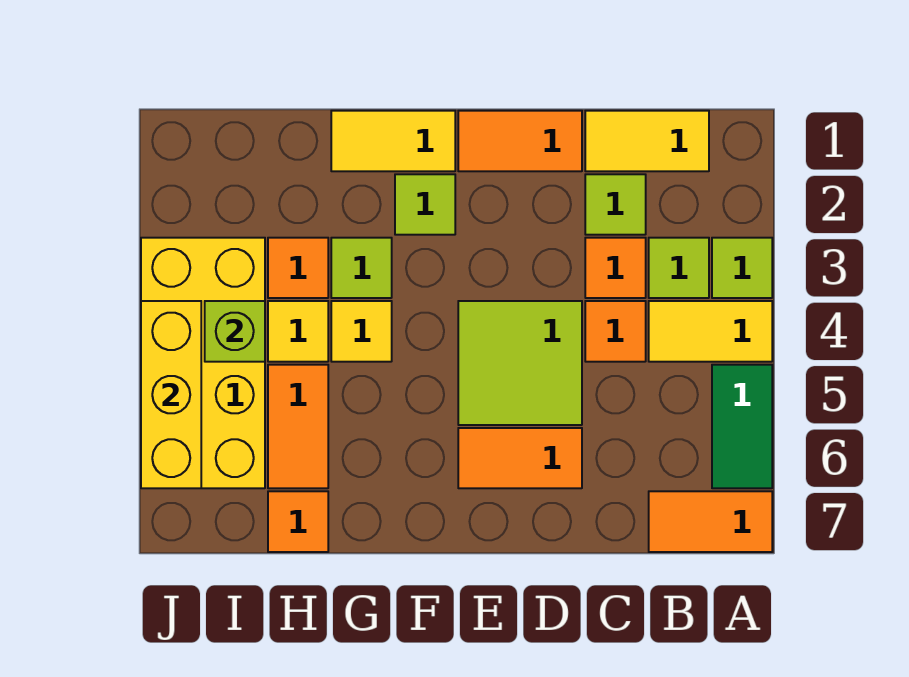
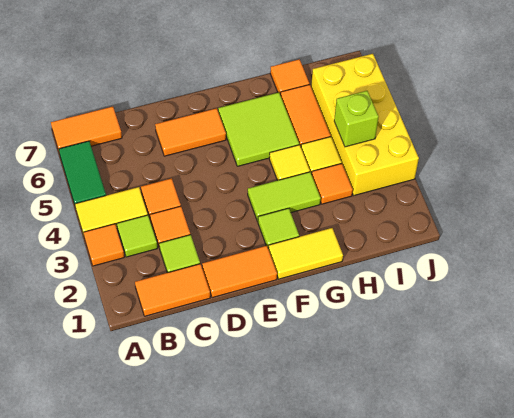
lime tile A3 level 1 -> orange tile A3 level 1
yellow tile B1:C1 level 1 -> orange tile B1:C1 level 1
lime tile D4:E5 level 1 -> lime tile F5:G6 level 1
lime tile G3 level 1 -> lime tile F3:G3 level 1
yellow brick J4:J6 level 2 -> none

